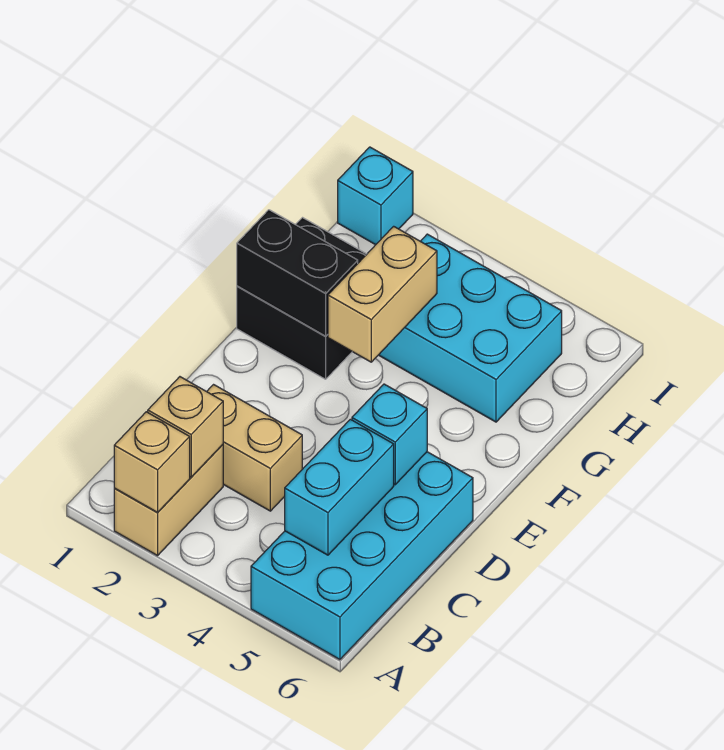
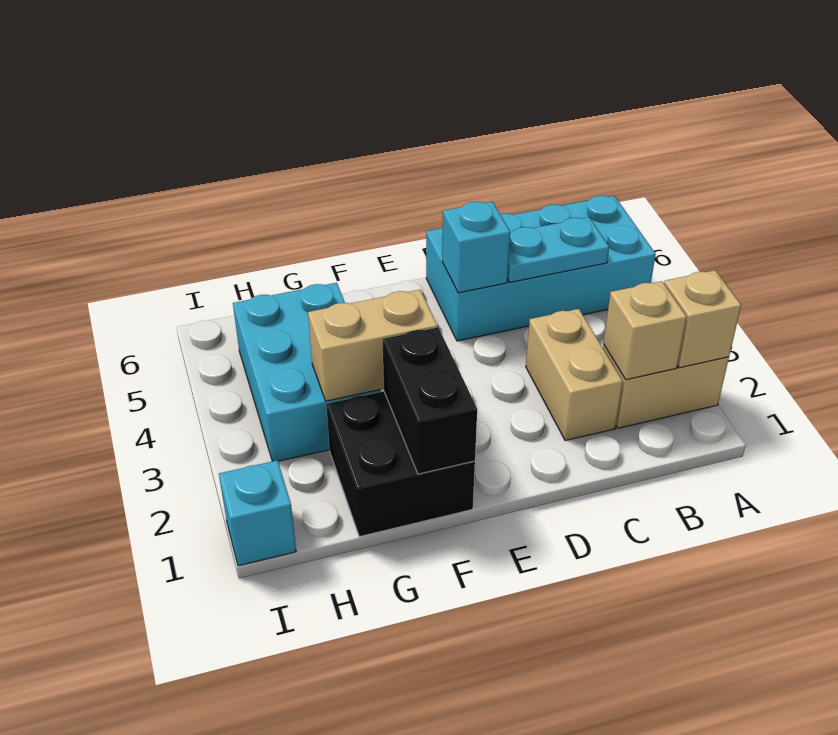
cyan brick B5:C5 level 2 -> cyan plate B5:C5 level 2

